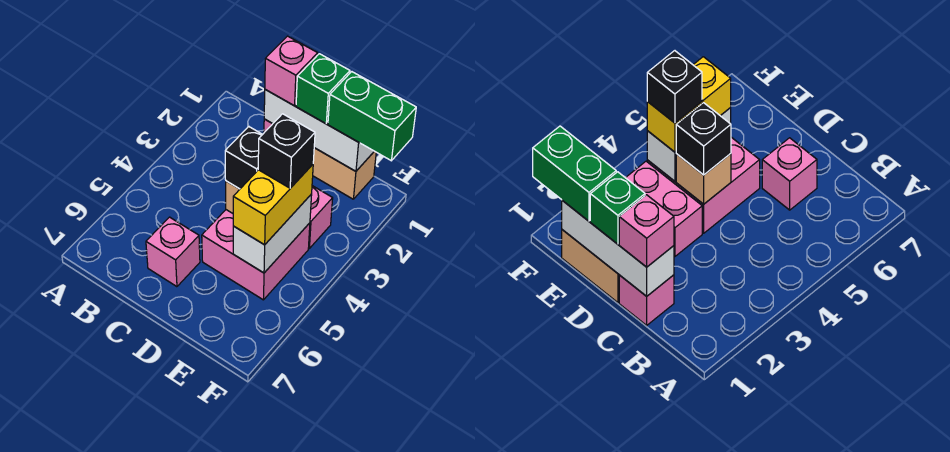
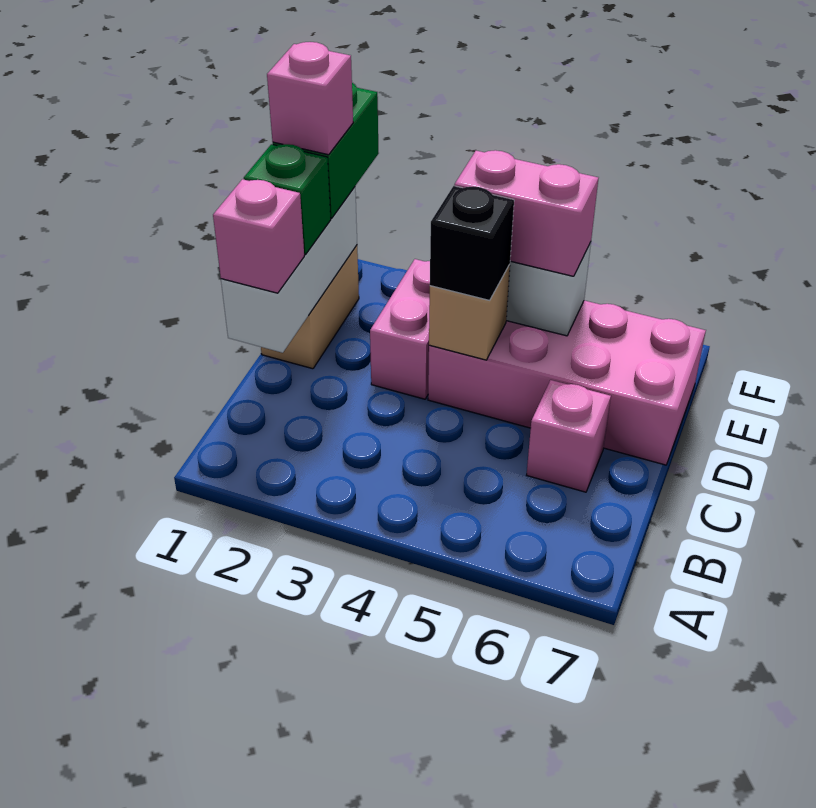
pink brick C1 level 1 -> pink brick E1 level 4
pink brick D4:E5 level 1 -> pink brick D4:E7 level 1
yellow brick E4:E5 level 3 -> pink brick E4:E5 level 3
black brick E4 level 4 -> none

